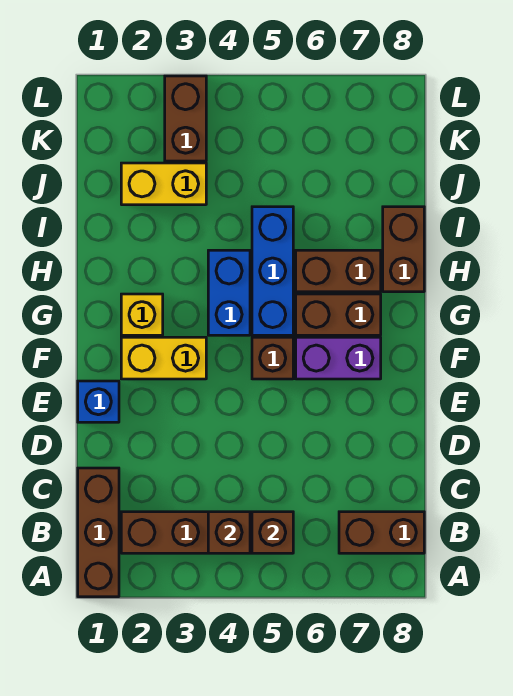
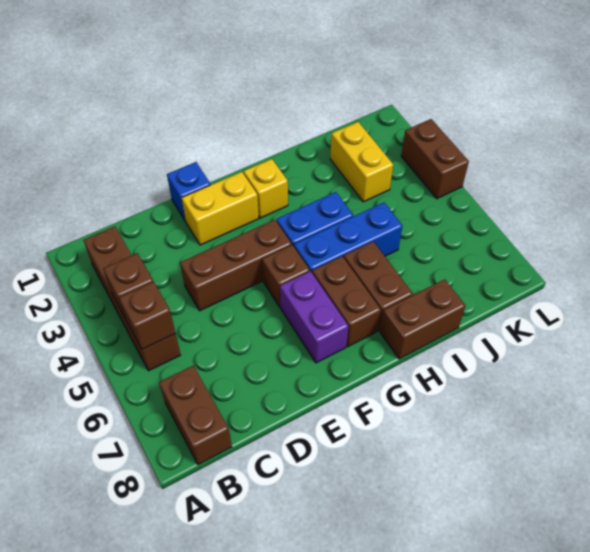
brown brick A1:C1 level 1 -> brown brick D4:F4 level 1
yellow brick F2:F3 level 1 -> yellow brick E2:F2 level 1
brown brick K3:L3 level 1 -> brown brick L3:L4 level 1

